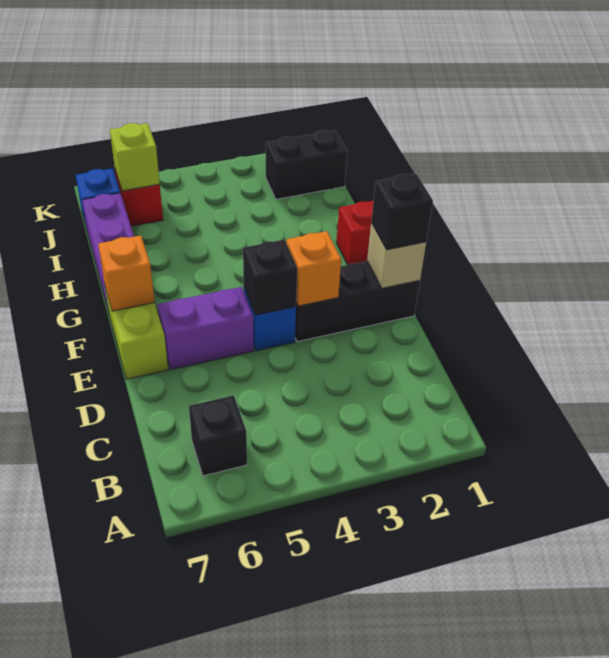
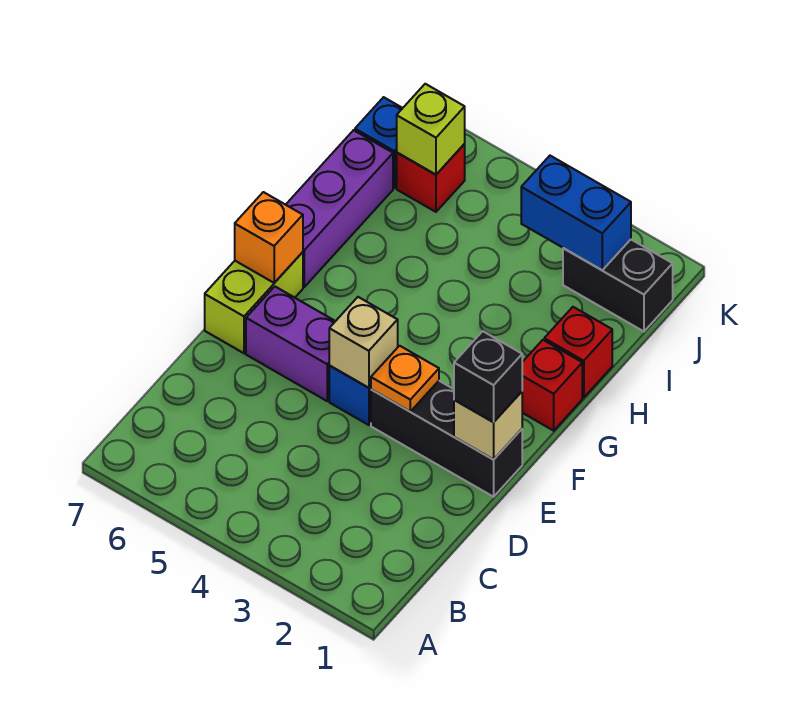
black brick B6 level 1 -> none
orange brick E3 level 2 -> orange plate E3 level 2
black brick E4 level 2 -> tan brick E4 level 2
none -> red brick H1 level 1
none -> blue brick J2:J3 level 2

